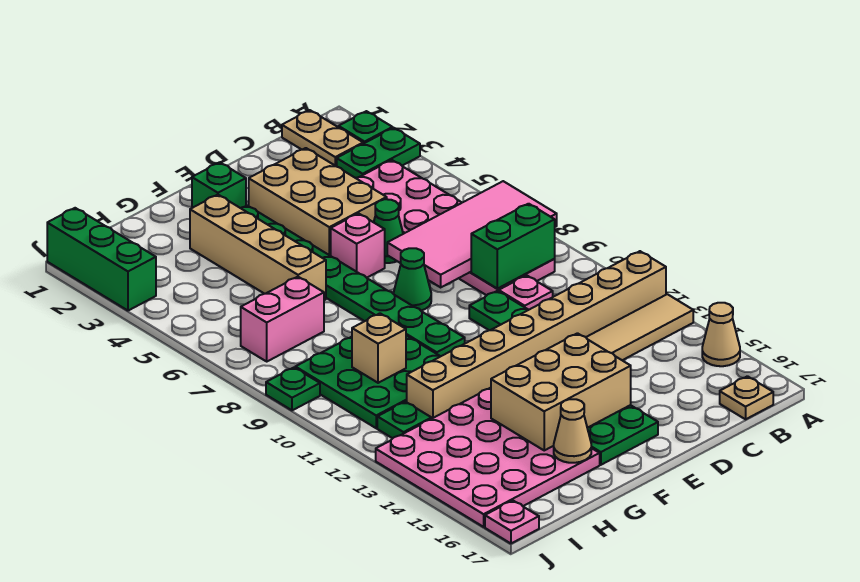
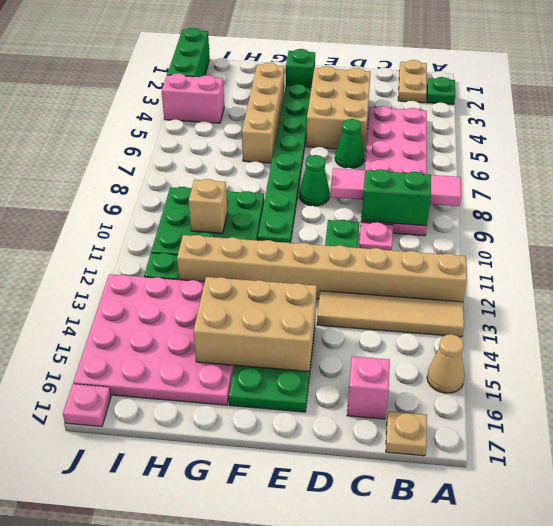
green plate A3:B3 level 1 -> none
pink tile A7:D8 level 2 -> pink tile A8:D8 level 2
pink brick E6 level 1 -> pink brick C16 level 1
tan cone G16 level 2 -> none
pink brick H7:I7 level 1 -> pink brick I4:J4 level 1
green plate J9 level 1 -> none

